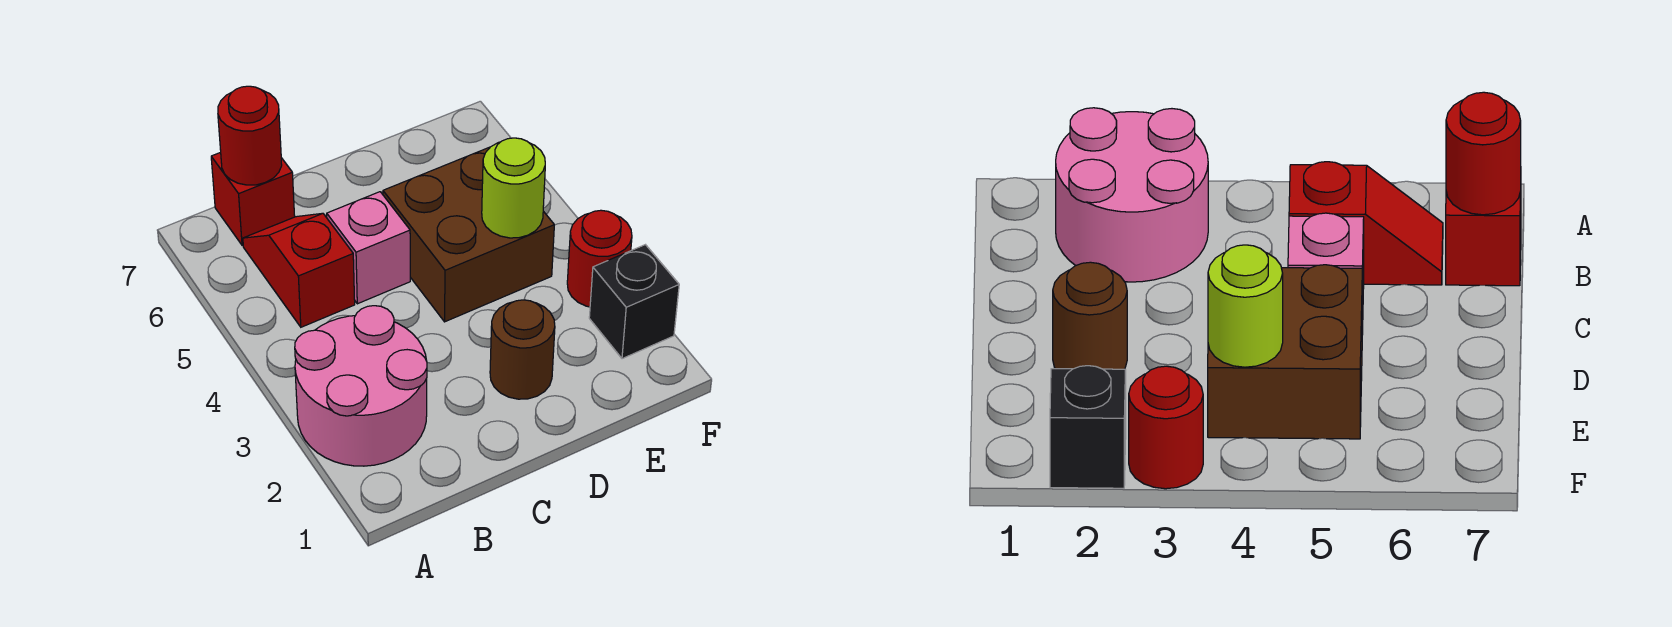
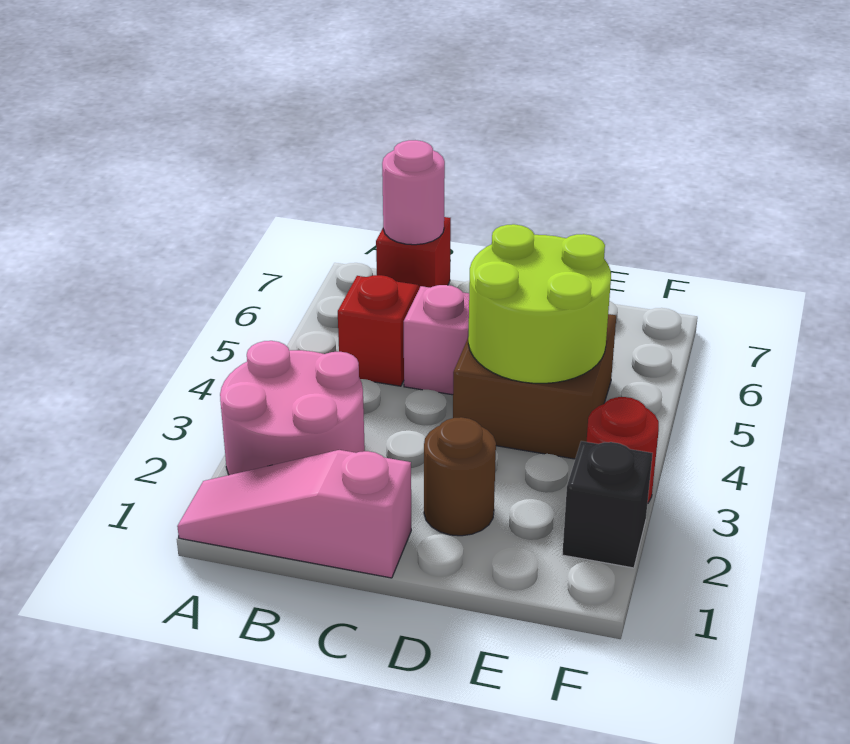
none -> pink slope A1:C1 level 1 top C
red round brick B7 level 2 -> pink round brick B7 level 2
lime round brick E4 level 2 -> lime round brick D4:E5 level 2

